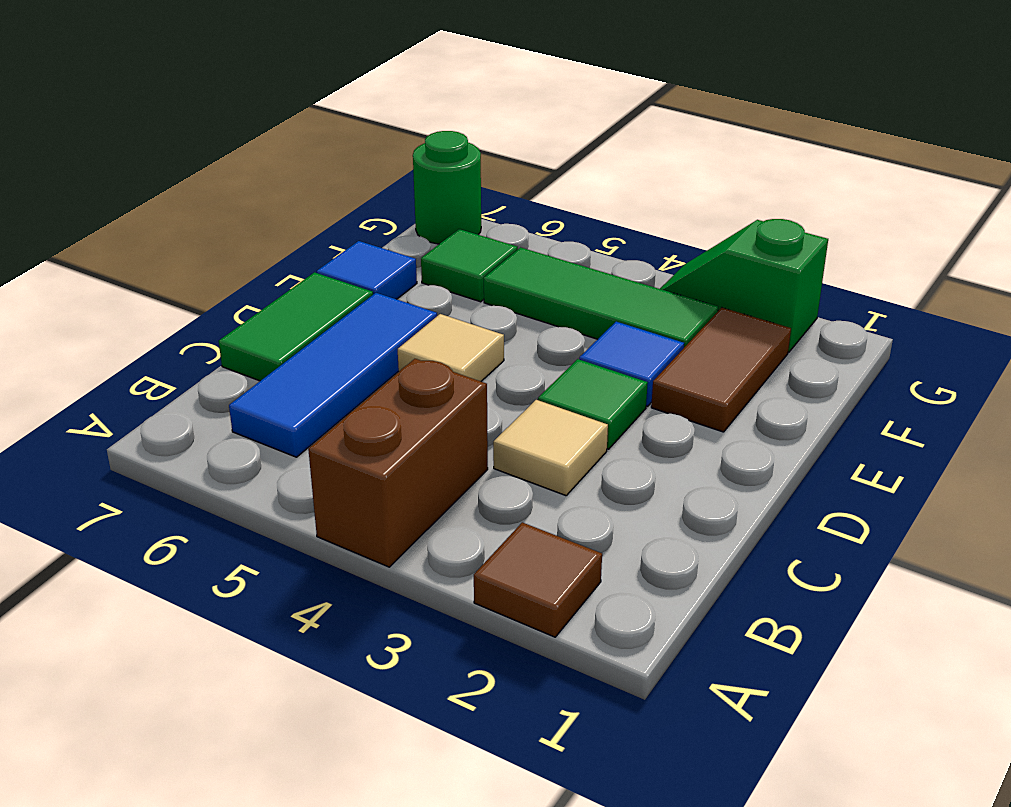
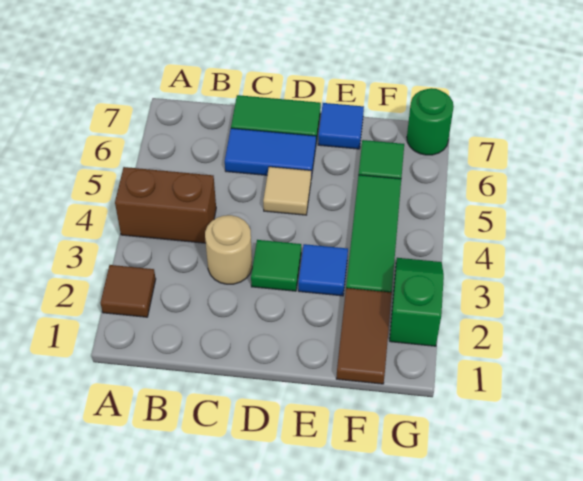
blue tile B6:D6 level 1 -> blue tile C6:D6 level 1
tan tile C3 level 1 -> tan round brick C3 level 1
brown tile E2:F2 level 1 -> brown tile F1:F2 level 1

